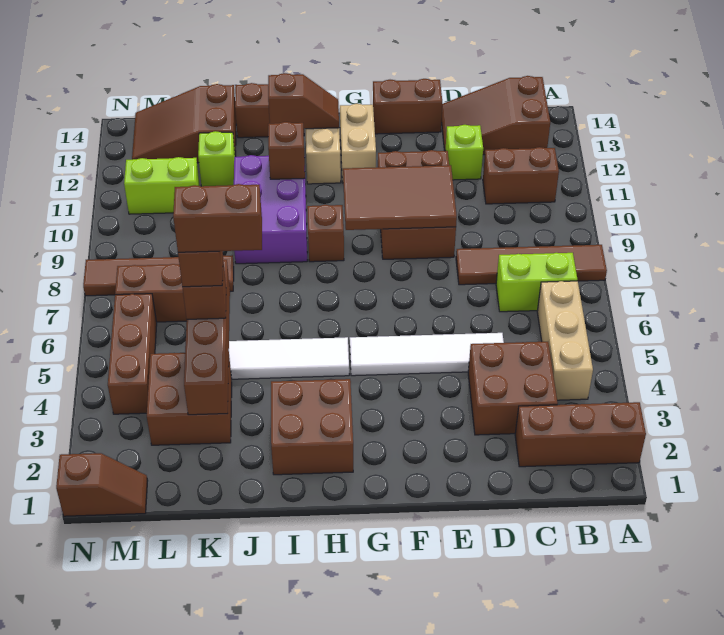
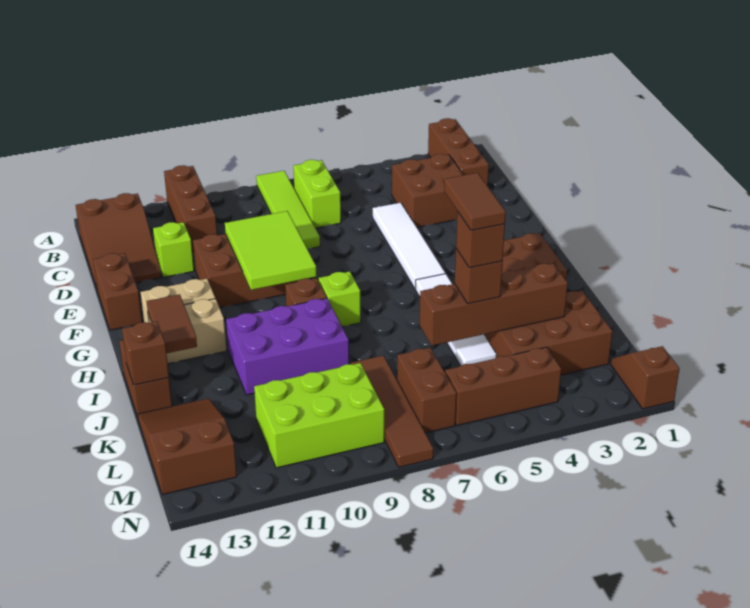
brown tile A8:D8 level 1 -> lime tile A8:D8 level 1
tan brick B4:B6 level 1 -> none
brown brick B11:C11 level 1 -> brown brick A11:C11 level 1
brown tile E9:G10 level 2 -> lime tile E9:G10 level 2
brown slope H13:I13 level 2 top I -> brown tile H13:I13 level 2
brown brick I11 level 2 -> brown brick J14 level 2
brown brick J5:K5 level 5 -> brown tile J5:K5 level 5
brown brick K3:L4 level 1 -> brown brick K2:L4 level 1
lime brick K12 level 1 -> lime brick H8 level 1
brown slope K13:M14 level 1 top K -> brown slope K13:M14 level 1 top M
lime brick L11:M11 level 1 -> lime brick L9:M11 level 1

